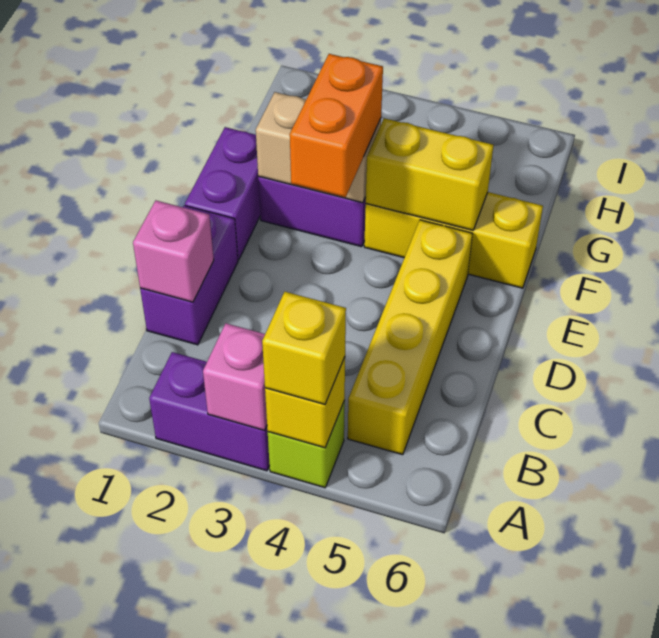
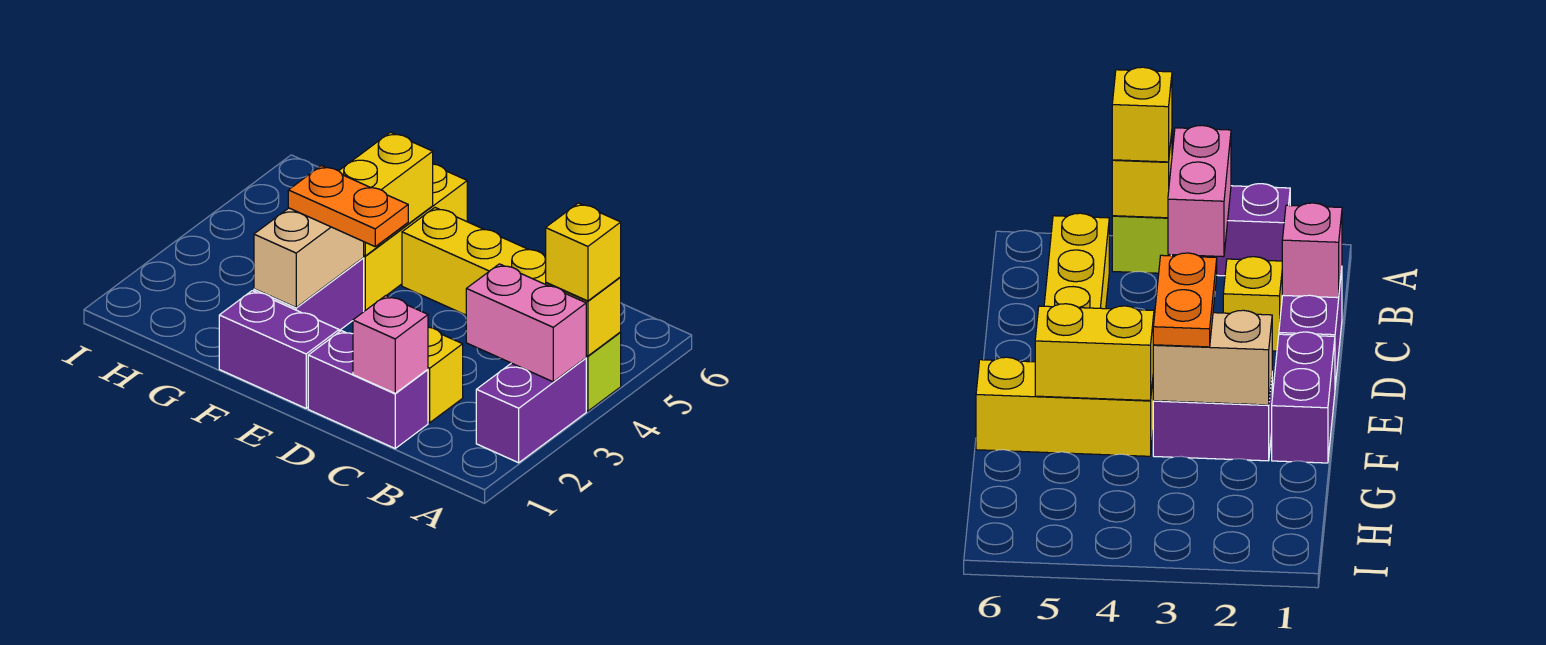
pink brick A3 level 2 -> pink brick A3:B3 level 2
none -> yellow brick C2 level 1
orange brick E3:F3 level 3 -> orange plate E3:F3 level 3

